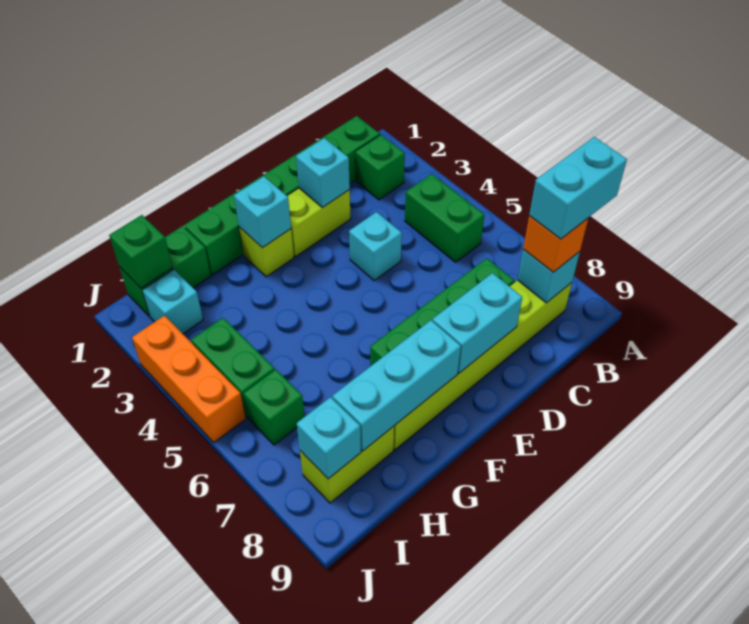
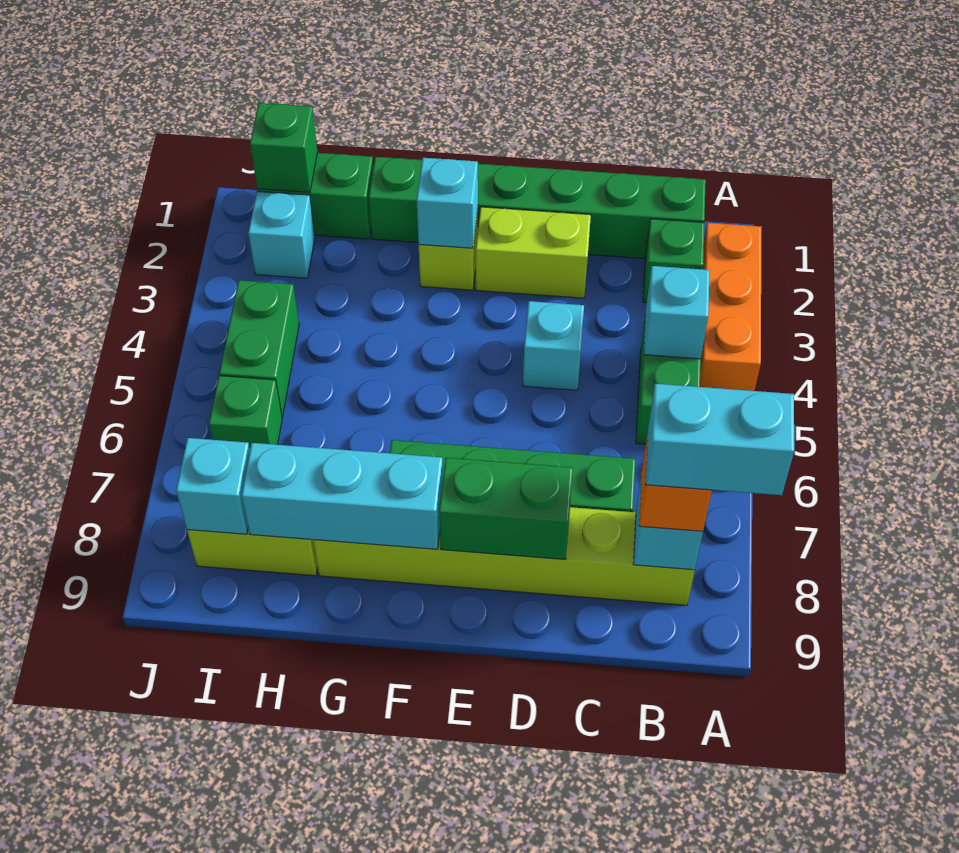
cyan brick D2 level 2 -> cyan brick B4 level 2
cyan brick D8:E8 level 2 -> green brick D8:E8 level 2
orange brick J3:J5 level 1 -> orange brick A2:A4 level 1

